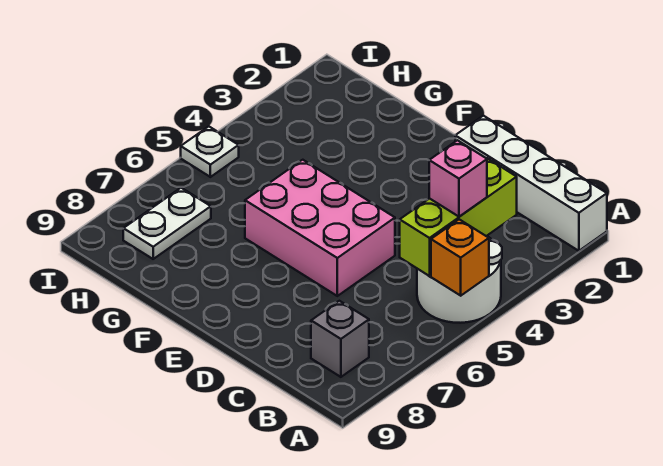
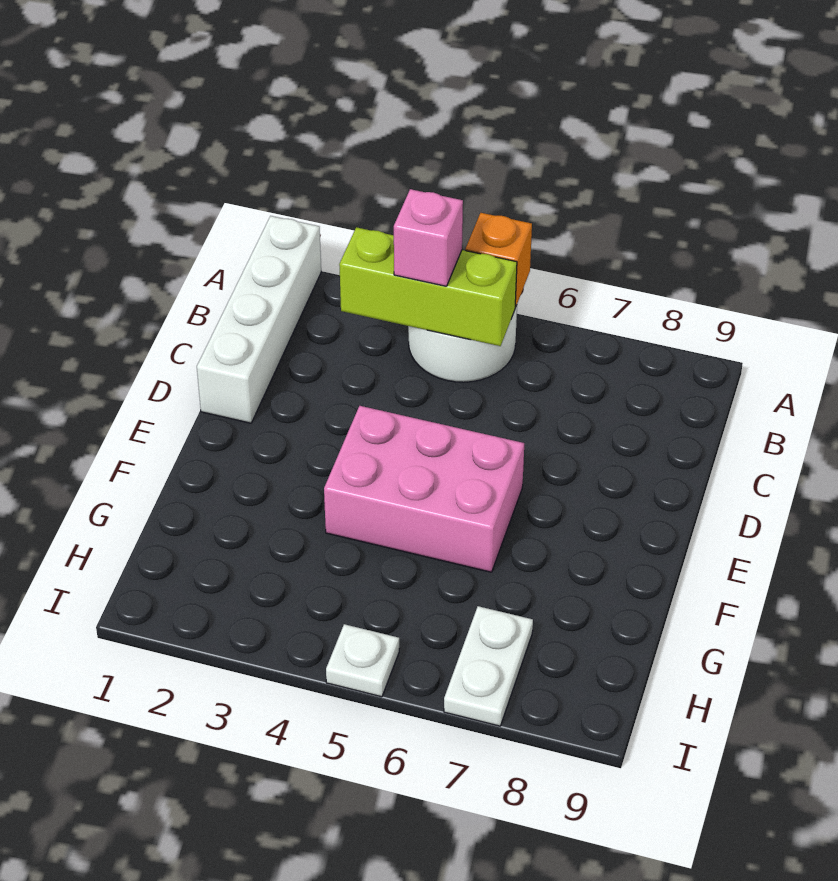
grey brick B8 level 1 -> none
pink brick D5:F6 level 1 -> pink brick E4:F6 level 1
white plate H7:H8 level 1 -> white plate H7:I7 level 1

